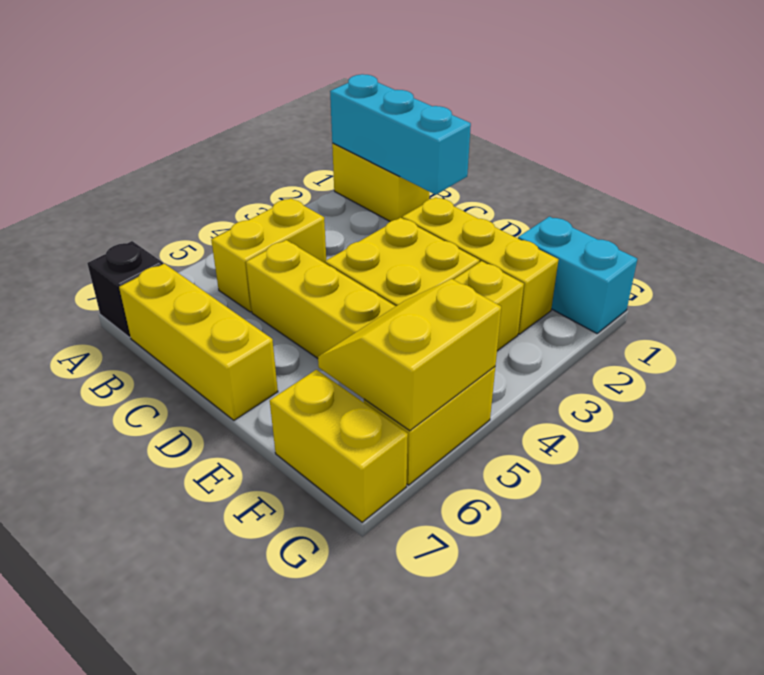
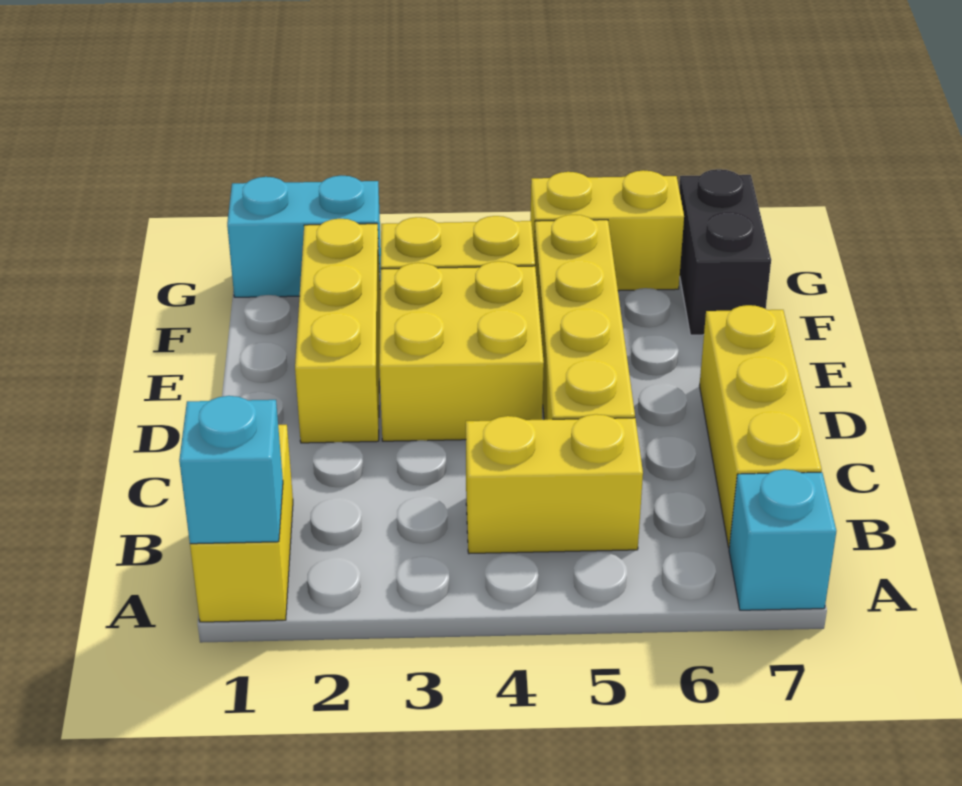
cyan brick A1:C1 level 2 -> cyan brick A1 level 2
black brick A7 level 1 -> cyan brick A7 level 1
cyan brick F1:G1 level 1 -> cyan brick G1:G2 level 1
yellow slope F5:G6 level 2 top G -> none
yellow brick F7:G7 level 1 -> black brick F7:G7 level 1

